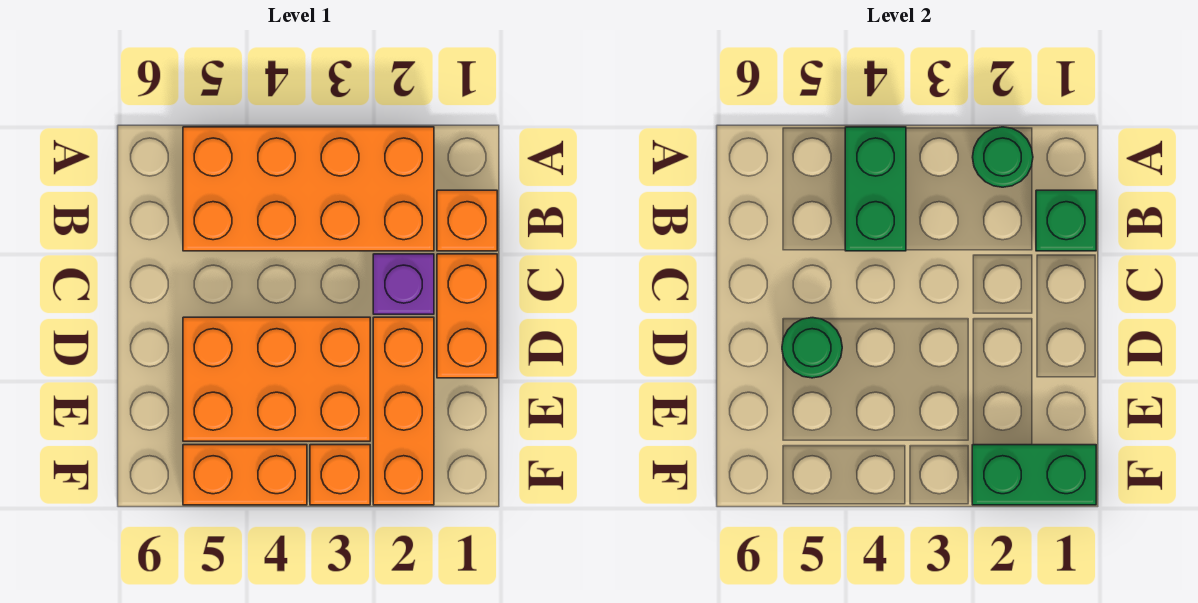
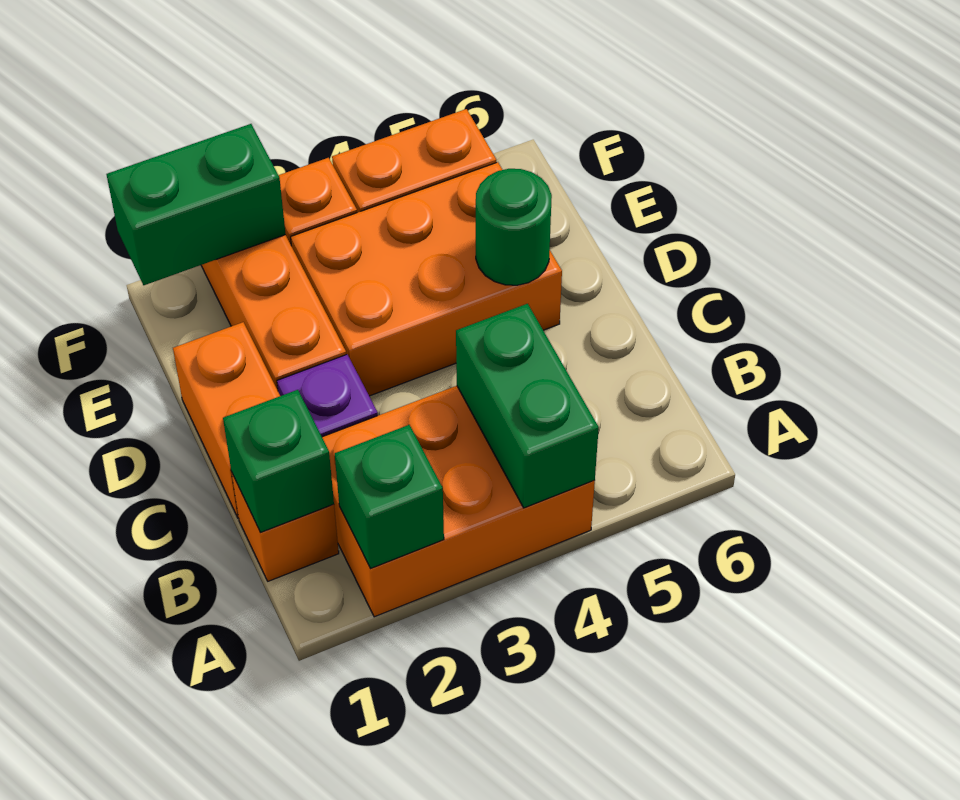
orange brick A2:B5 level 1 -> orange brick A2:B4 level 1
green round brick A2 level 2 -> green brick A2 level 2

